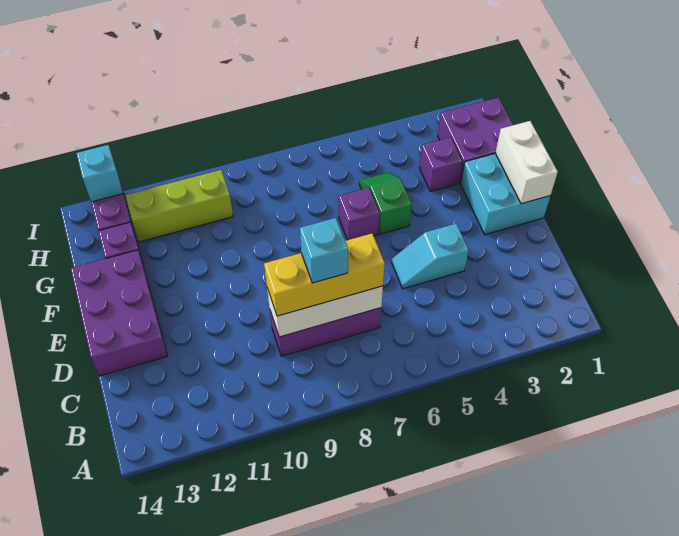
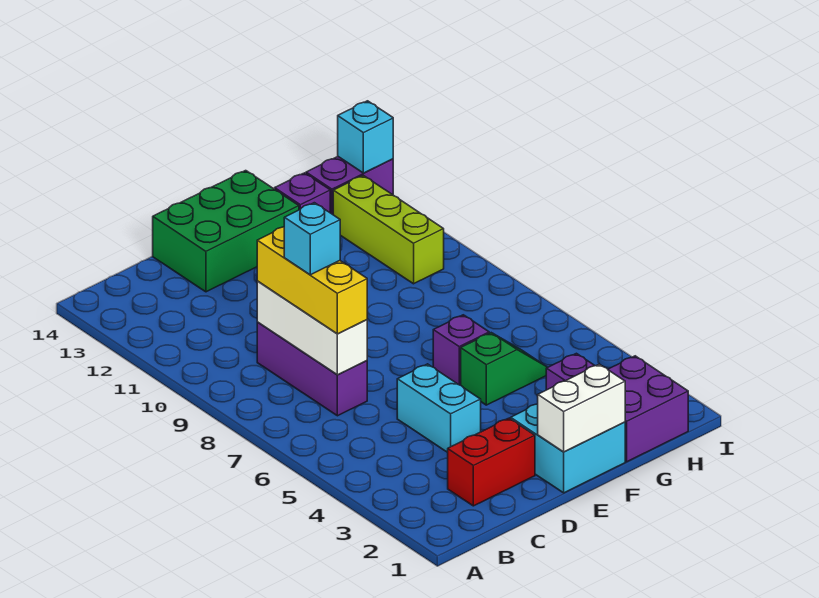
none -> red brick C2:D2 level 1
cyan slope D4:D5 level 1 top 4 -> cyan brick D4:D5 level 1
purple brick D13:F14 level 1 -> green brick D13:F14 level 1

